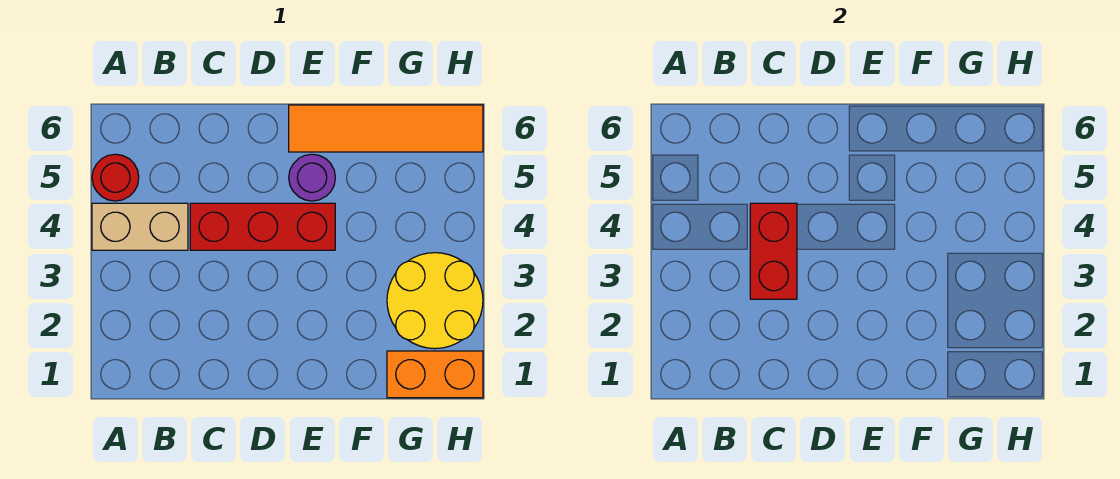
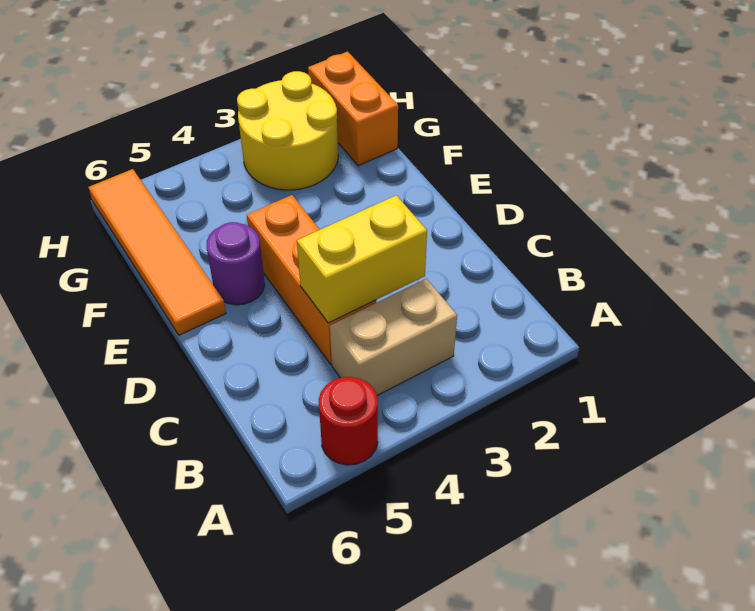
tan brick A4:B4 level 1 -> tan brick B3:B4 level 1
red brick C3:C4 level 2 -> yellow brick C3:C4 level 2
red brick C4:E4 level 1 -> orange brick C4:E4 level 1

